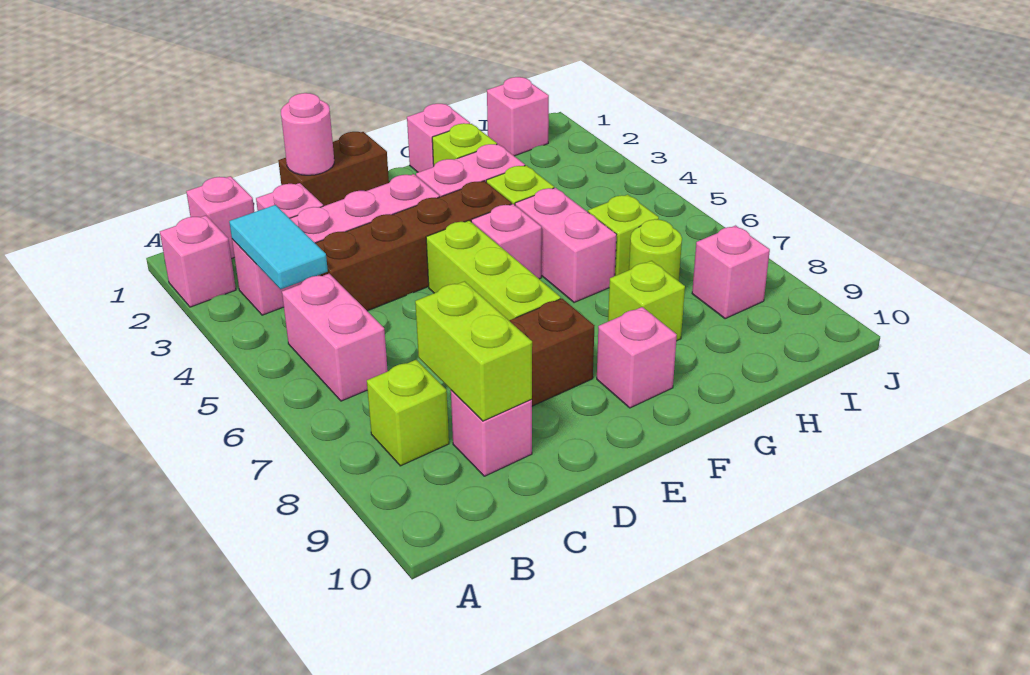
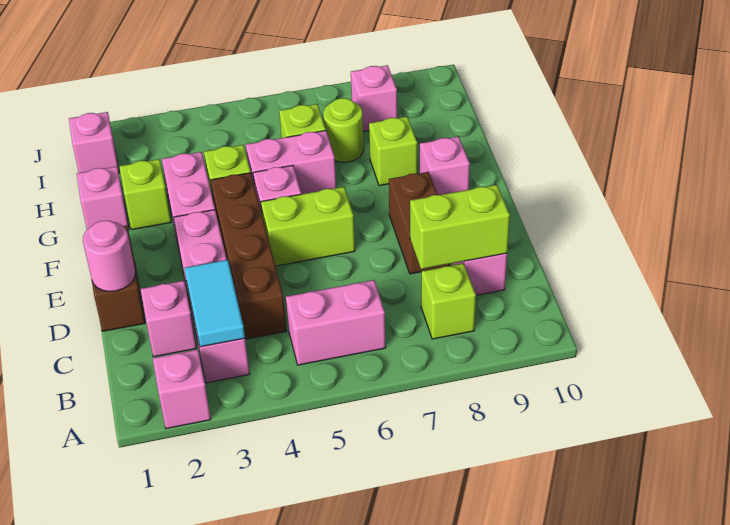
pink brick B1 level 1 -> none
cyan tile B3:B4 level 2 -> cyan tile B3:C3 level 2
lime brick E5:E7 level 1 -> lime brick E5:E6 level 1

